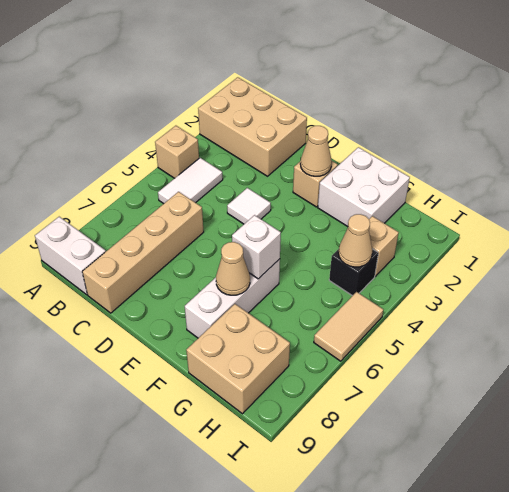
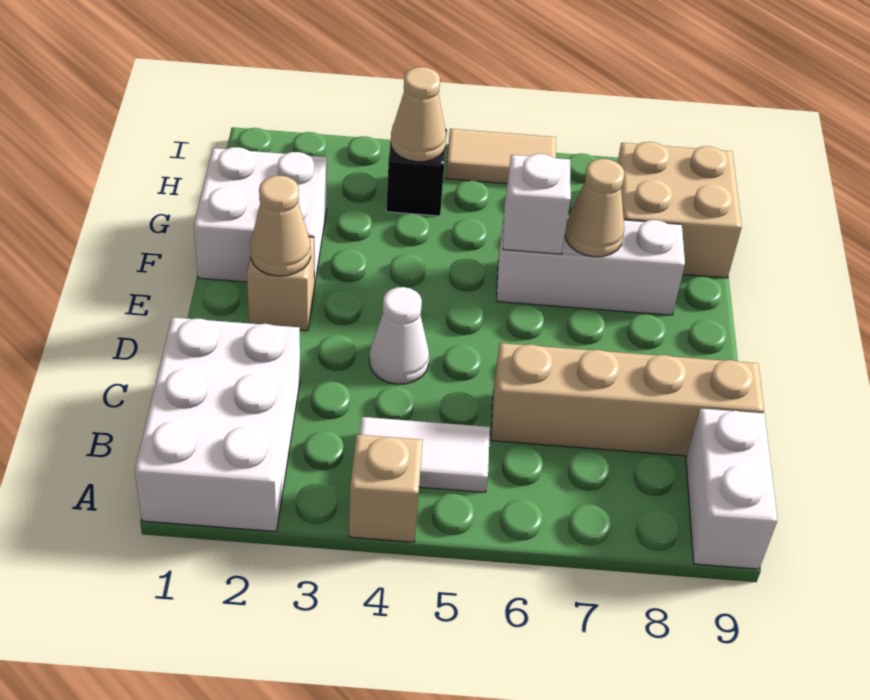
tan brick A1:C2 level 1 -> white brick A1:C2 level 1
white tile D4 level 1 -> white cone D4 level 1
tan brick H3 level 1 -> none

